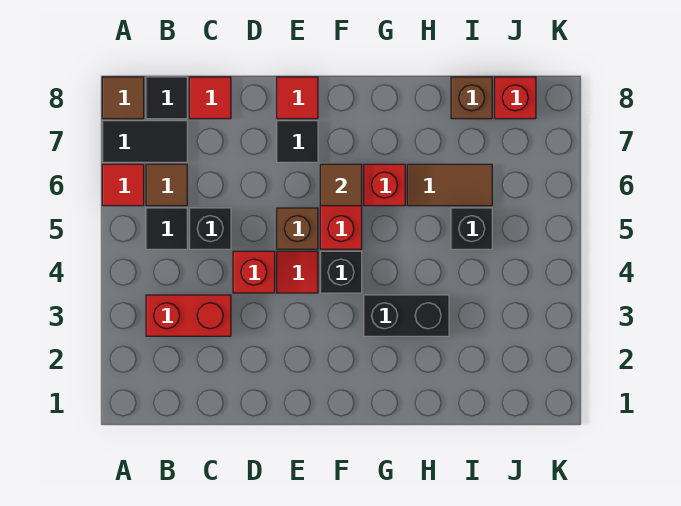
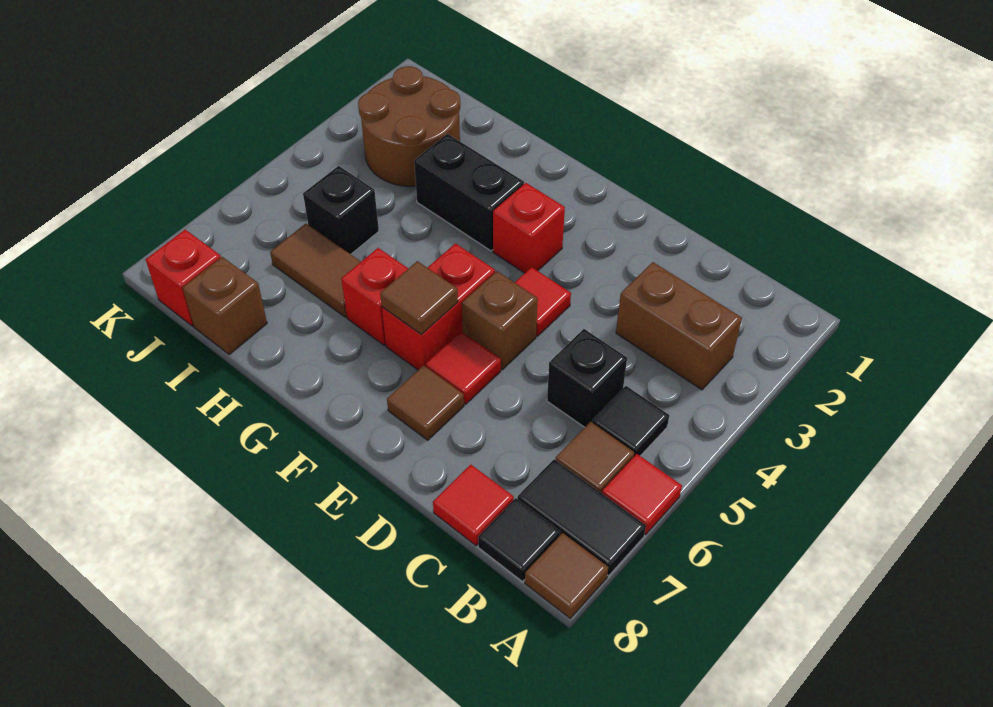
red brick B3:C3 level 1 -> brown brick B3:C3 level 1
red brick D4 level 1 -> red brick F3 level 1
black tile E7 level 1 -> brown tile E7 level 1
red tile E8 level 1 -> red tile E6 level 1
black brick F4 level 1 -> none
none -> brown round brick I2:J3 level 1

